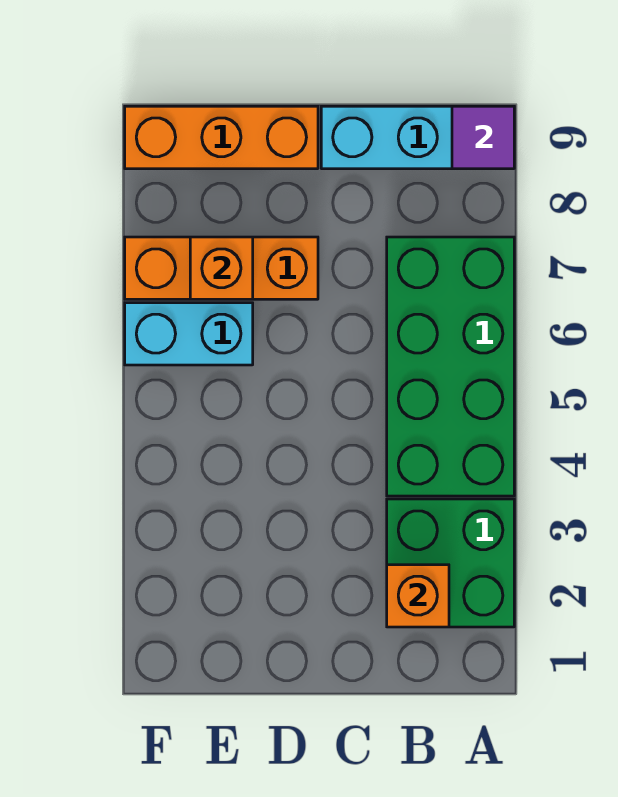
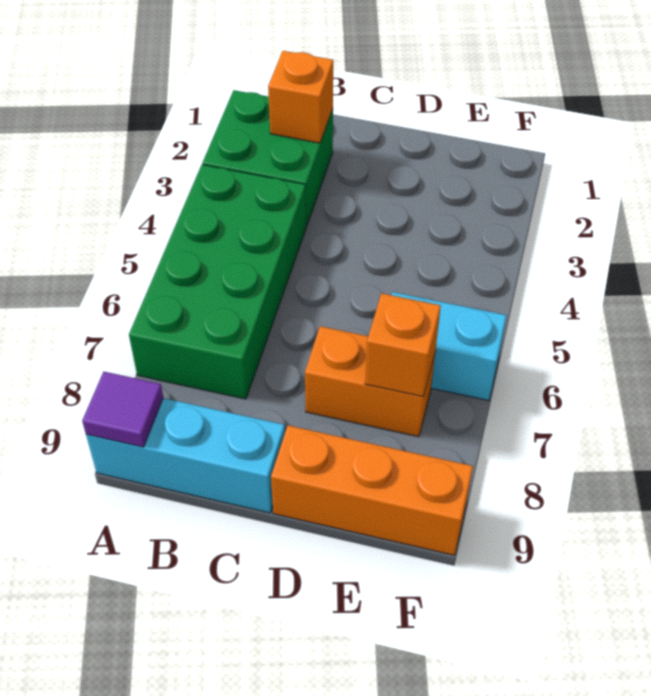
orange brick D7:F7 level 1 -> orange brick D7:E7 level 1

